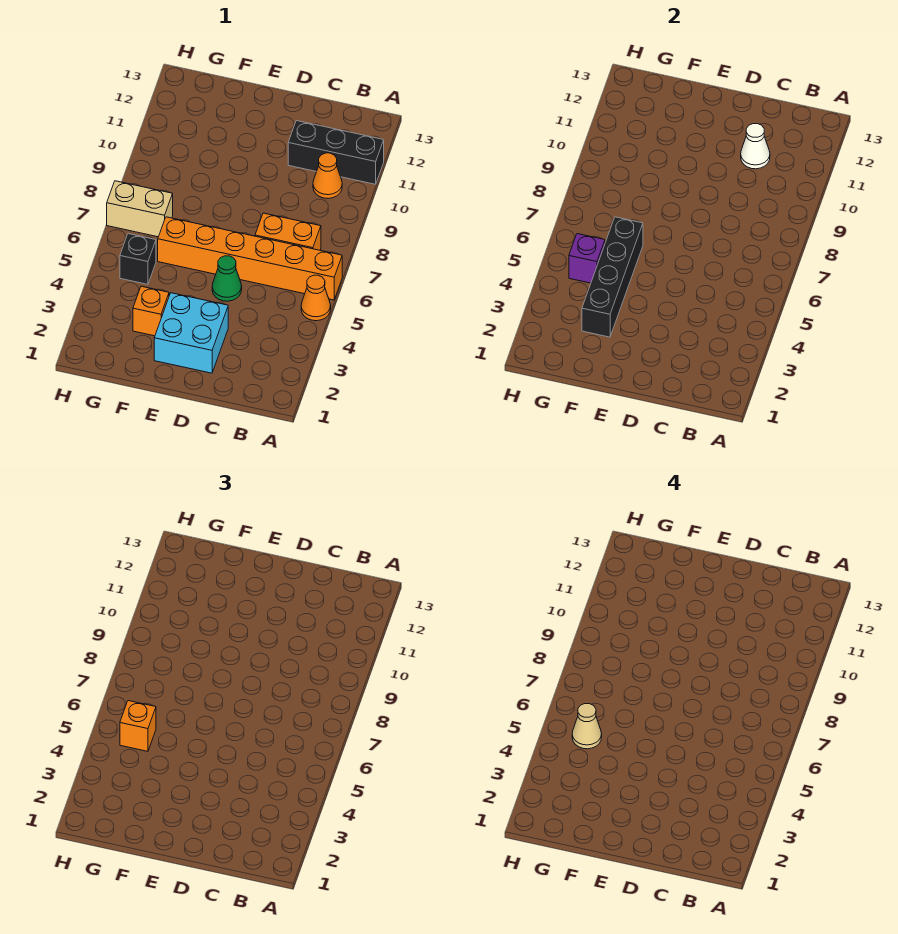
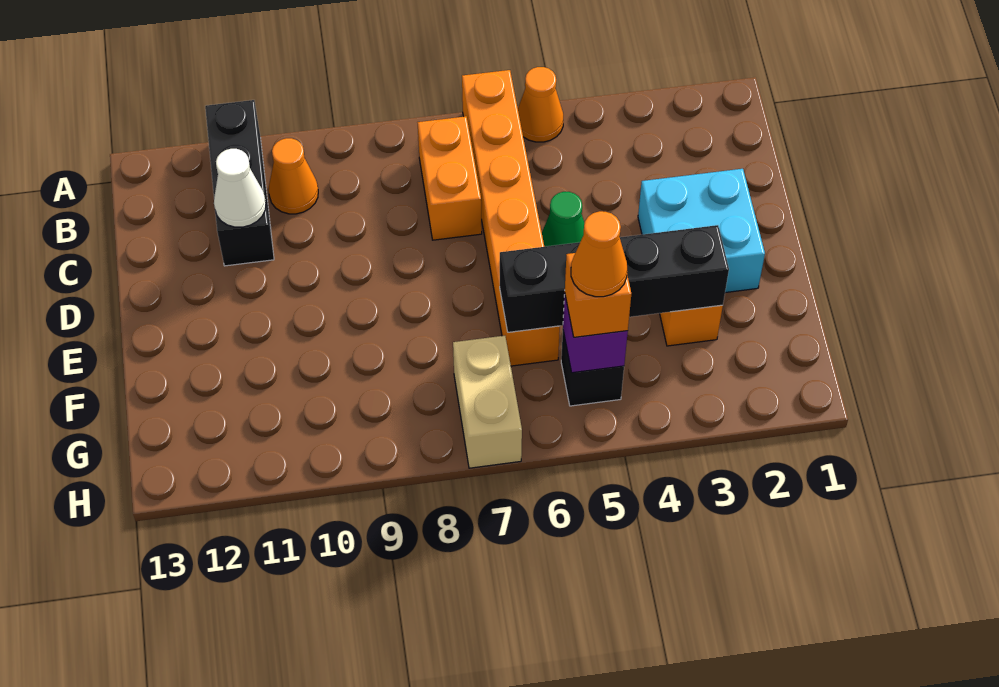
tan cone G5 level 4 -> orange cone G5 level 4

